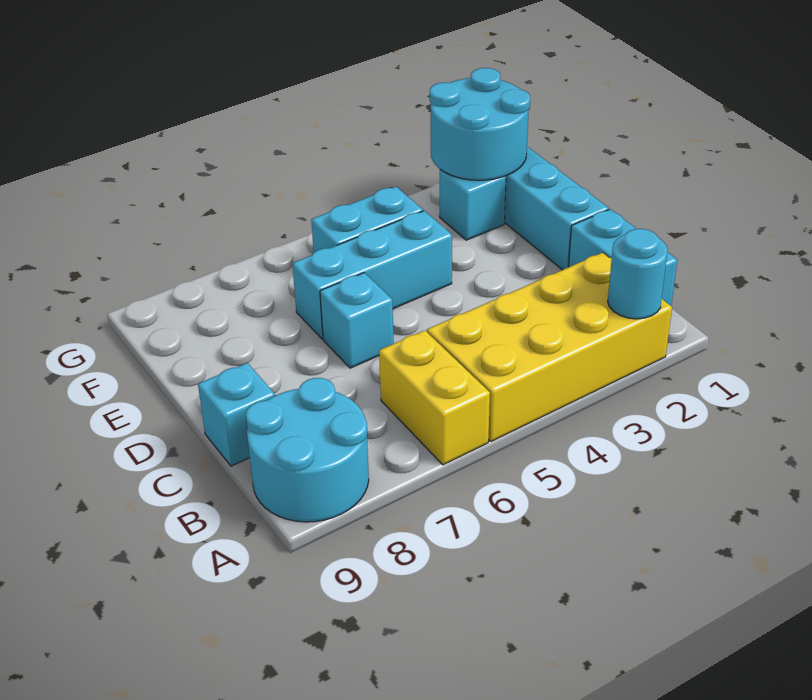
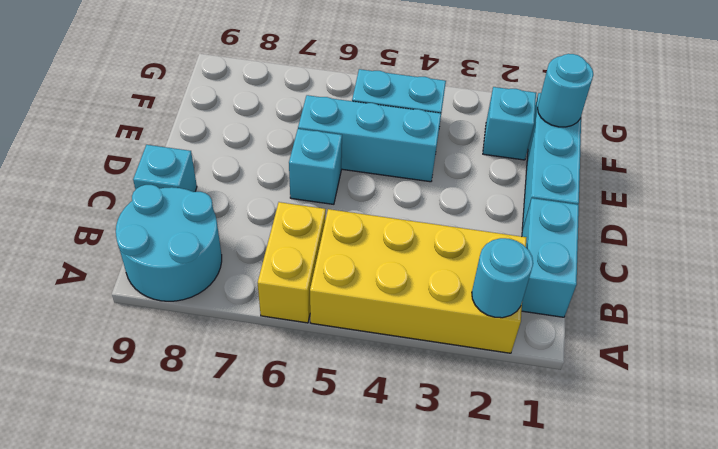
cyan round brick F1:G2 level 2 -> cyan round brick F1 level 2

